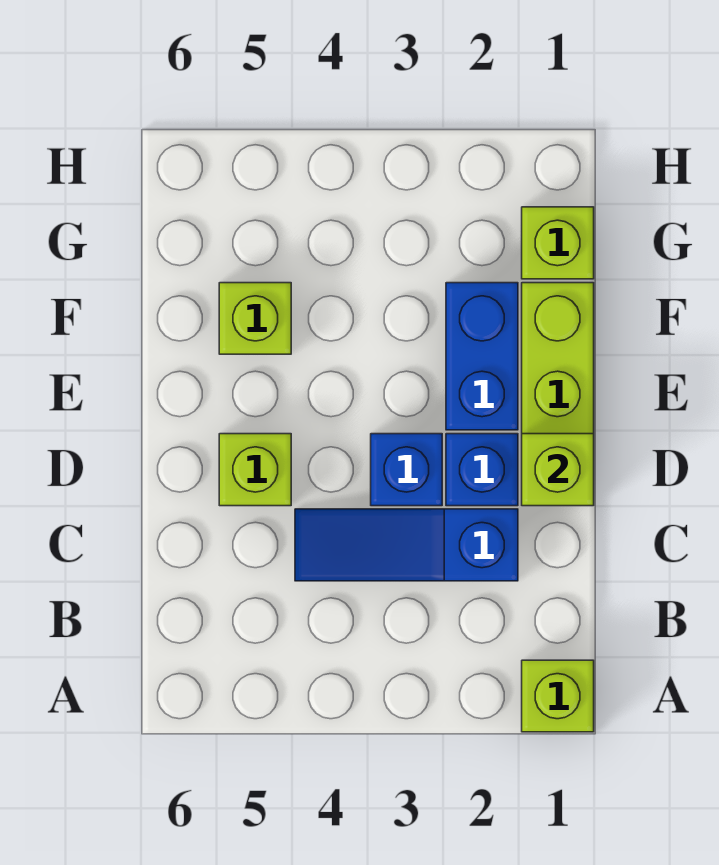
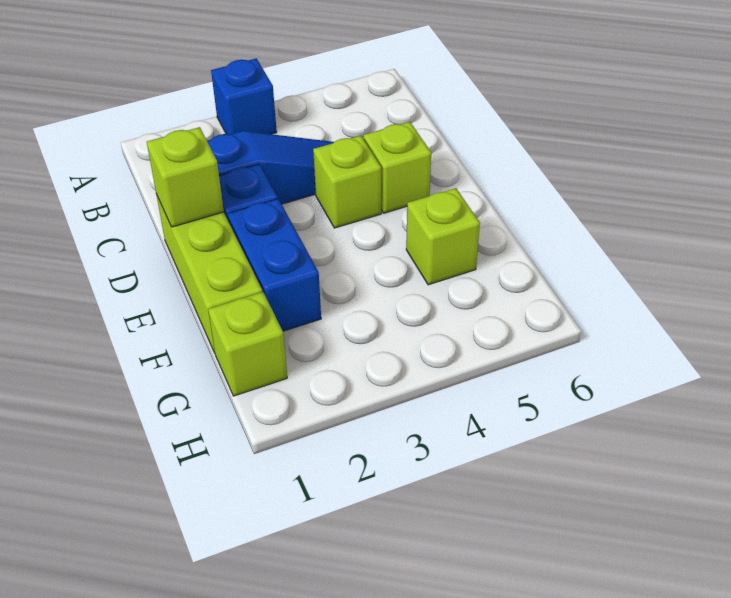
lime brick A1 level 1 -> lime brick D4 level 1
blue brick D3 level 1 -> blue brick A3 level 1

